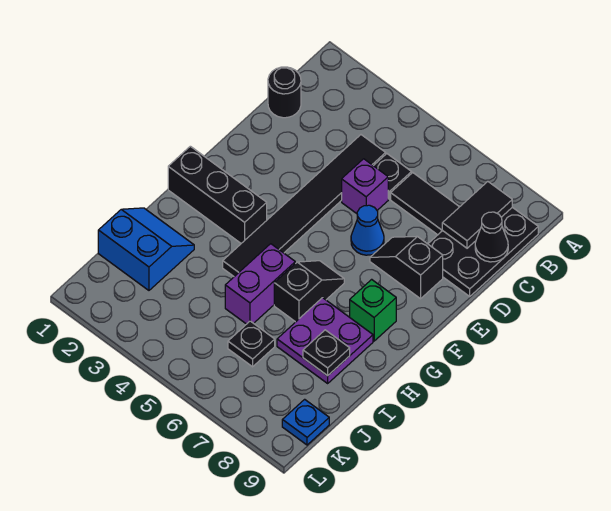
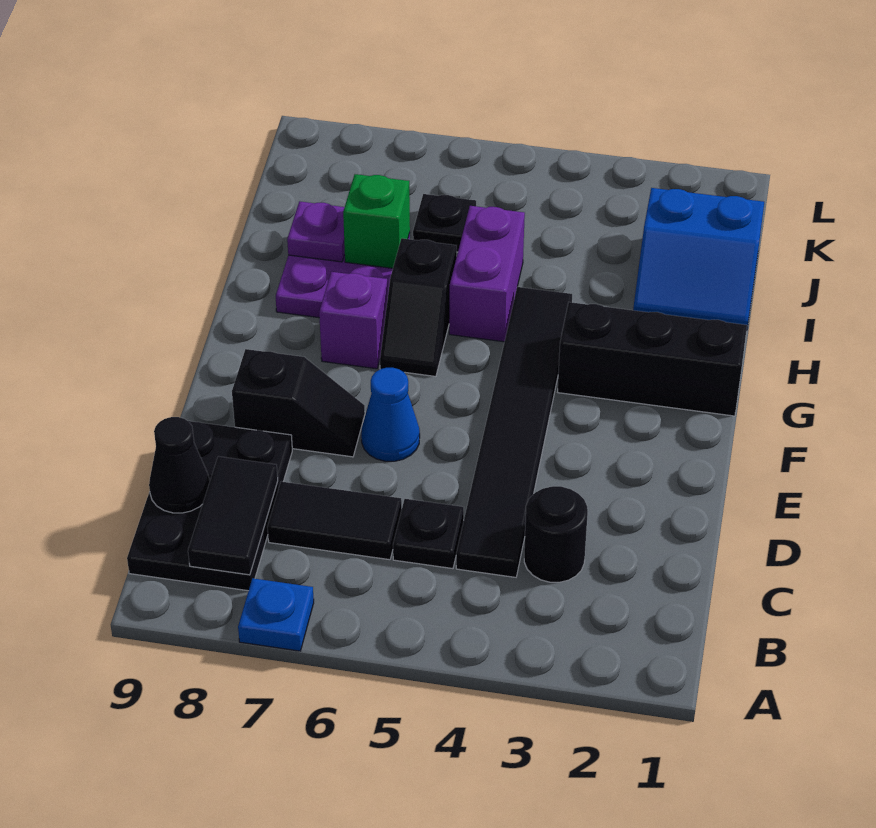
black round brick C1 level 1 -> black round brick C3 level 1
purple brick D5 level 1 -> purple brick G7 level 1
green brick G8 level 1 -> green brick I7 level 2
black plate I8 level 2 -> purple plate I8 level 2
blue plate K9 level 1 -> blue plate A7 level 1

